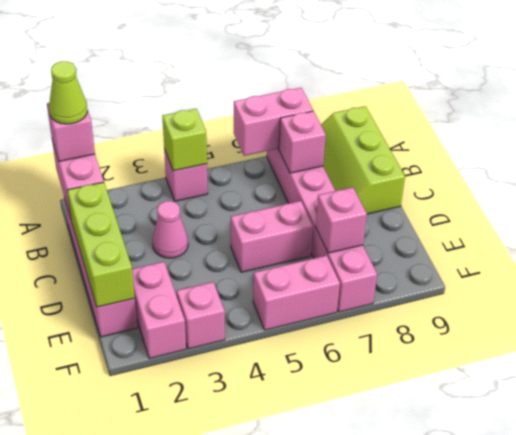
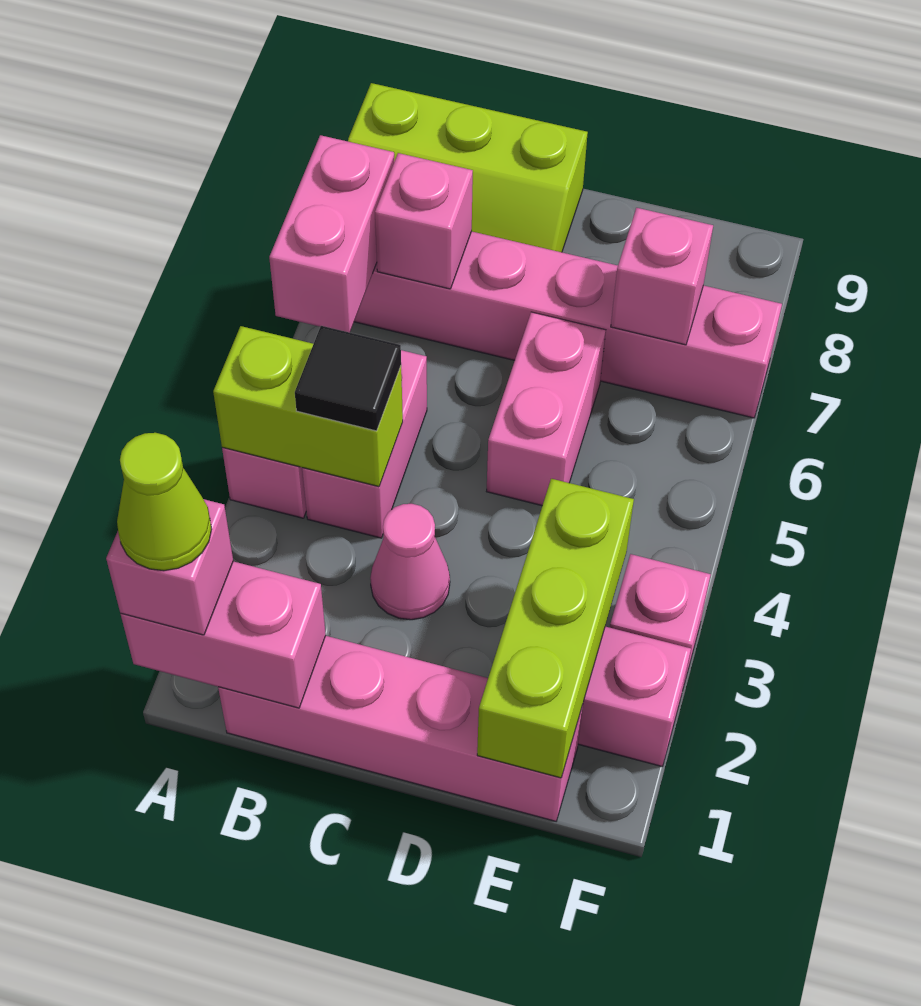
lime brick A4 level 2 -> lime brick A4:B4 level 2
none -> black tile B4 level 3
lime brick C1:E1 level 2 -> lime brick E1:E3 level 2
pink brick F5:F6 level 1 -> pink brick B4:B5 level 1

